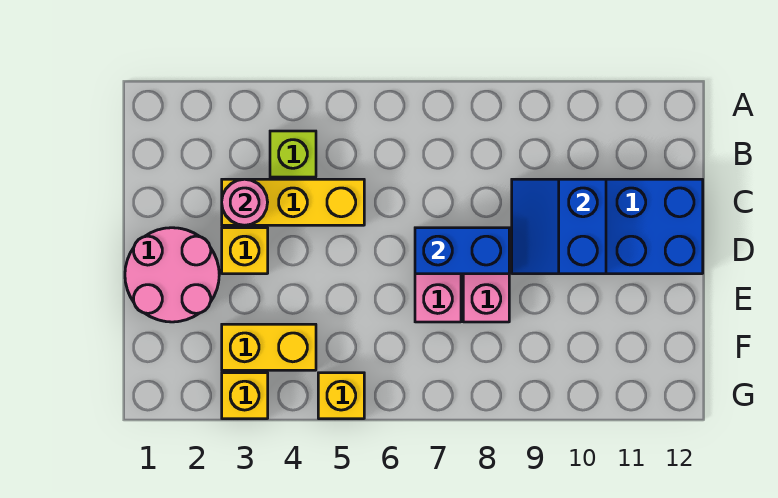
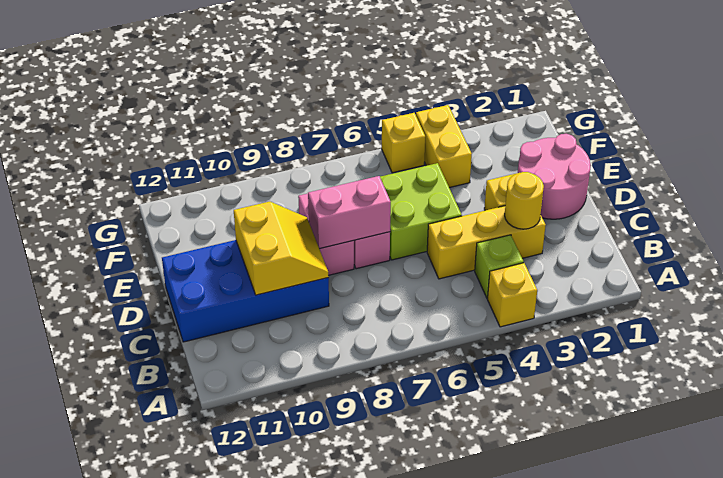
pink round brick C3 level 2 -> yellow round brick C3 level 2
blue slope C9:D10 level 2 top 10 -> yellow slope C9:D10 level 2 top 10
none -> lime brick D5:E6 level 1
blue brick D7:D8 level 2 -> pink brick D7:D8 level 2
yellow brick F3:F4 level 1 -> yellow brick F4:G4 level 1
yellow brick G3 level 1 -> yellow brick A4 level 1

